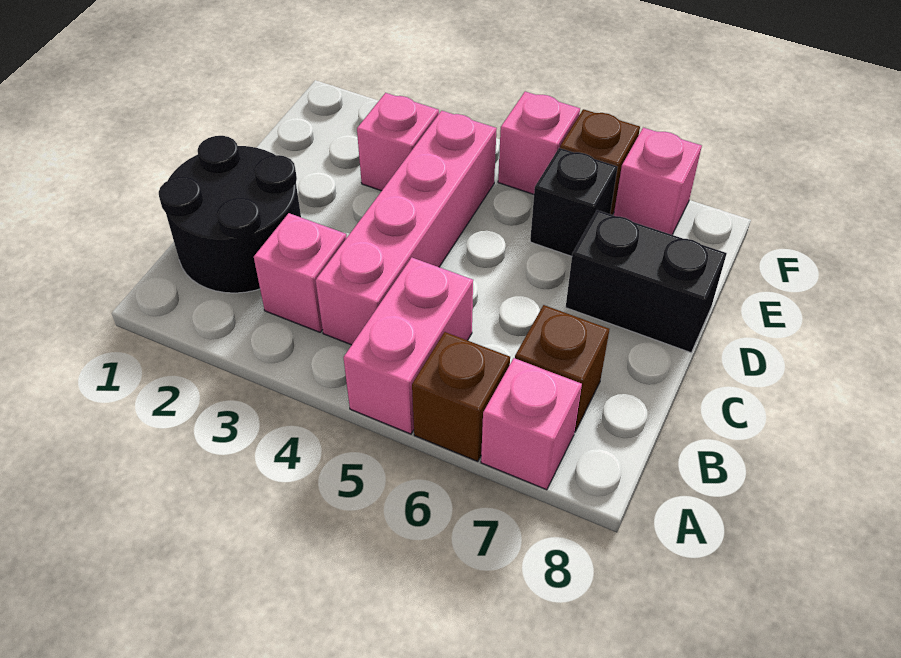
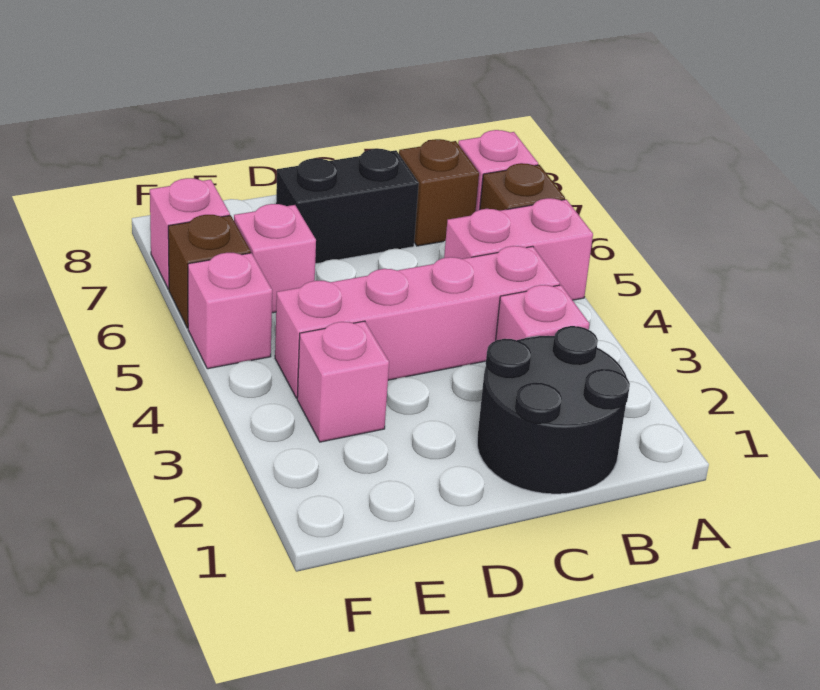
black brick D7:D8 level 1 -> black brick C7:D7 level 1
black brick E6 level 1 -> pink brick E6 level 1

